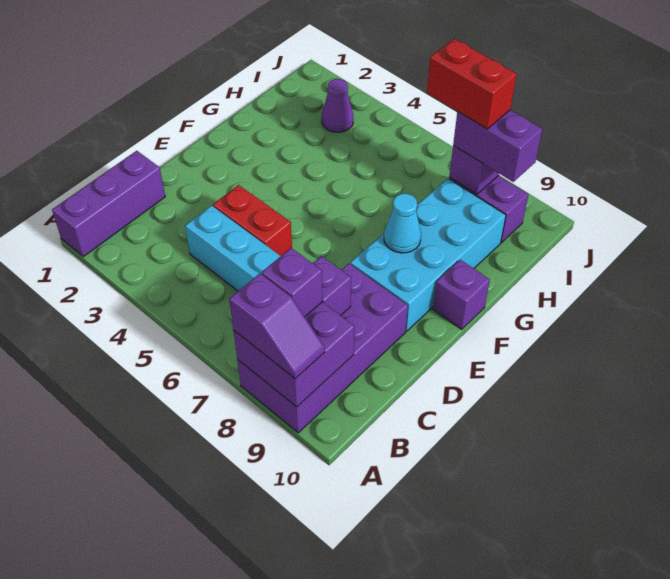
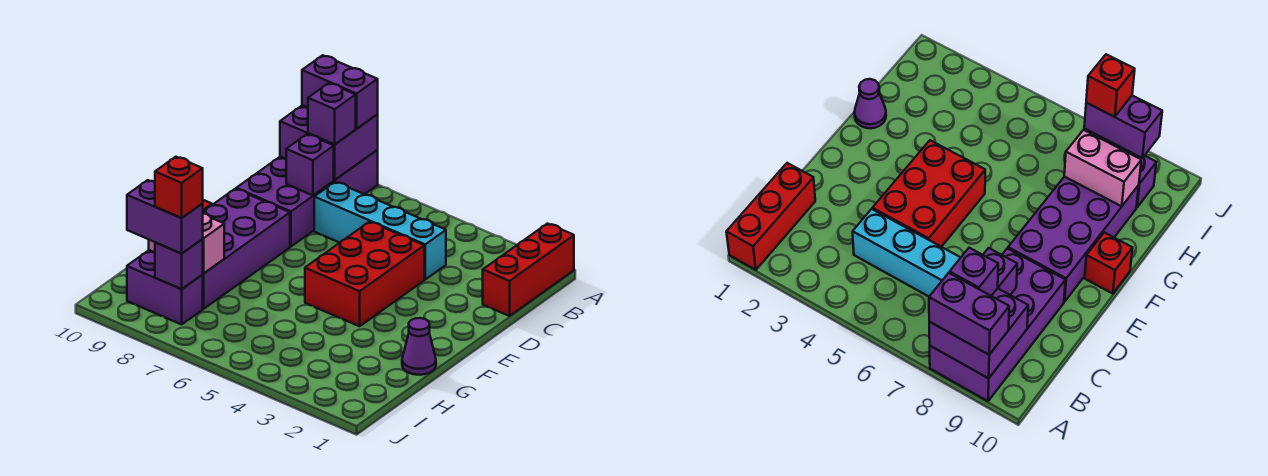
purple brick A1:C1 level 1 -> red brick A1:C1 level 1
purple slope A8:A9 level 3 top 8 -> purple brick A8:A9 level 3
red brick D4:D5 level 1 -> red brick D4:F5 level 1
cyan brick E8:H9 level 1 -> purple brick E8:H9 level 1
cyan cone F8 level 2 -> none
purple brick F10 level 1 -> red brick F10 level 1
none -> pink brick H8:H9 level 2
purple cone I3 level 1 -> purple cone G1 level 1
red brick I7:I8 level 4 -> red brick I8 level 4

